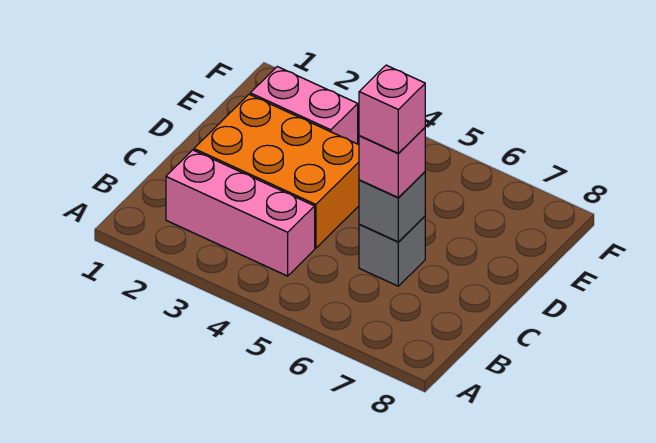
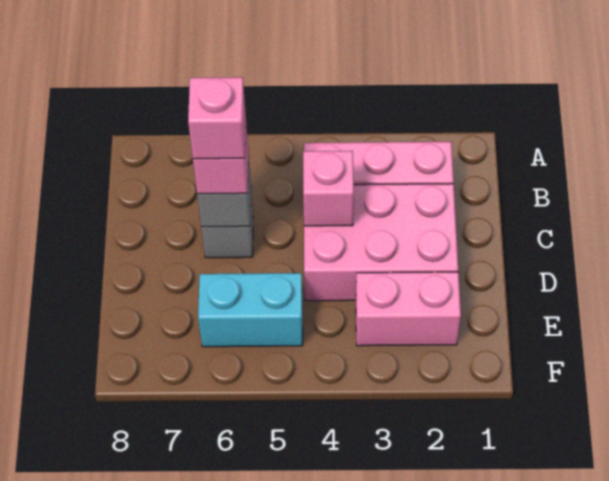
orange brick C2:D4 level 1 -> pink brick C2:D4 level 1
none -> pink brick C4 level 2
none -> cyan brick E5:E6 level 1

